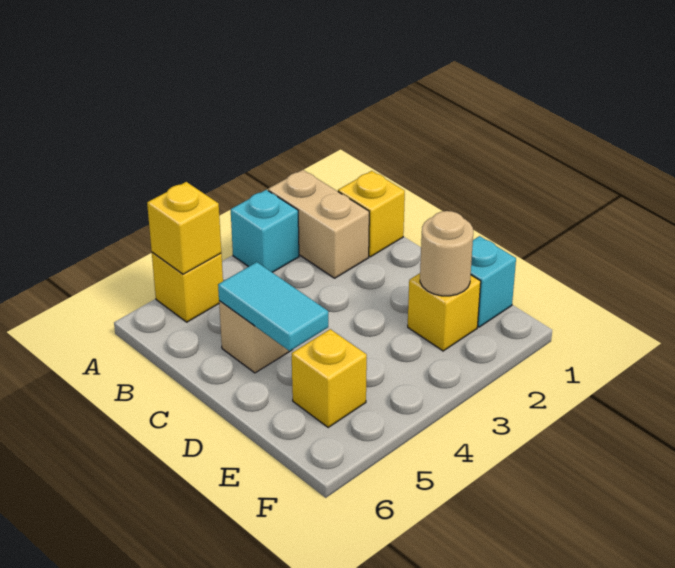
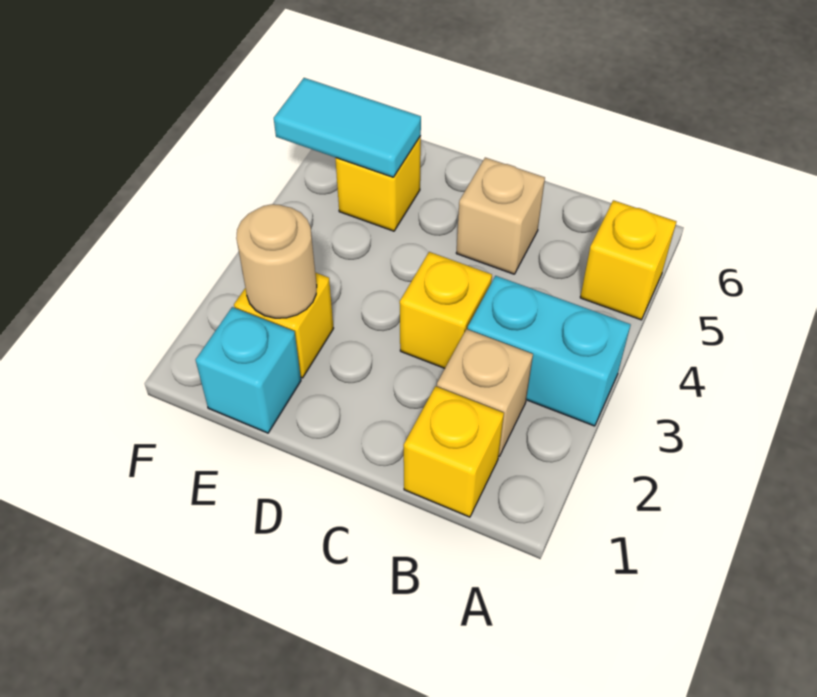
tan brick A2:B2 level 1 -> tan brick B2 level 1
cyan brick A3 level 1 -> cyan brick A3:B3 level 1
yellow brick A5 level 2 -> yellow brick C3 level 1
cyan tile C5:D5 level 2 -> cyan tile E5:F5 level 2

